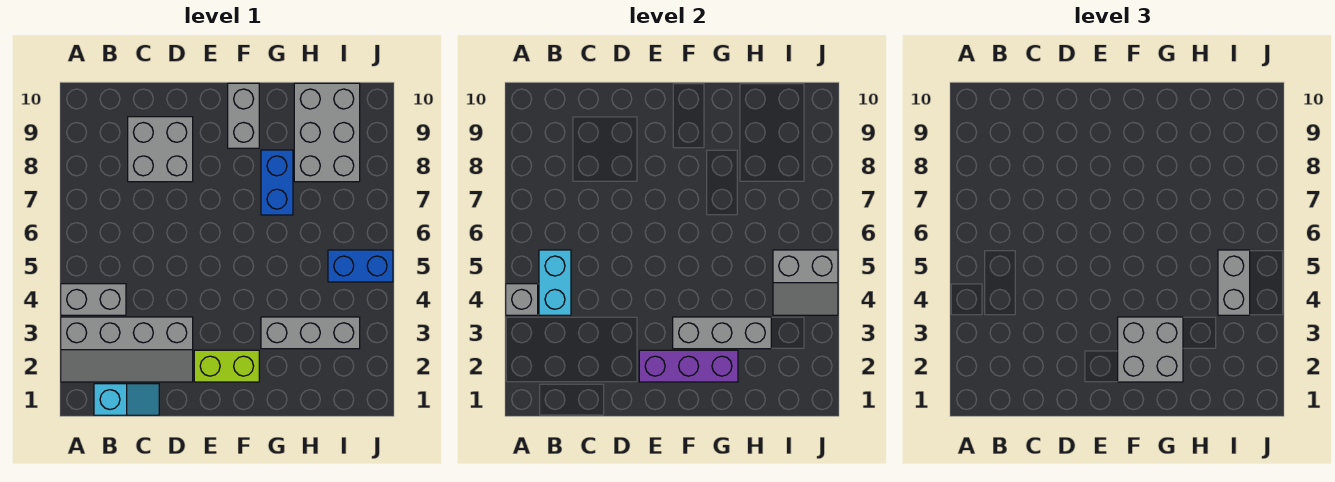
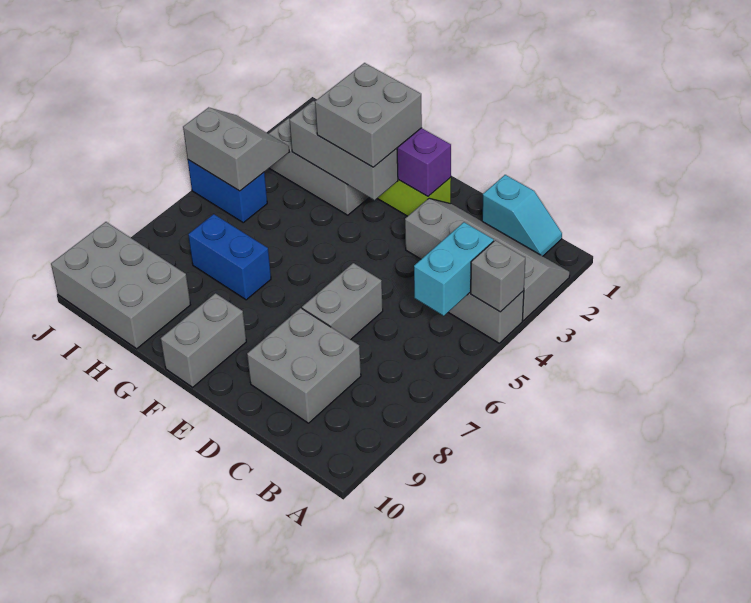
cyan slope B1:C1 level 1 top B -> cyan slope B1:C1 level 1 top C
blue brick G7:G8 level 1 -> blue brick G7:H7 level 1
grey brick H8:I10 level 1 -> grey brick H9:J10 level 1
grey brick I4:I5 level 3 -> grey brick D6:D7 level 1

